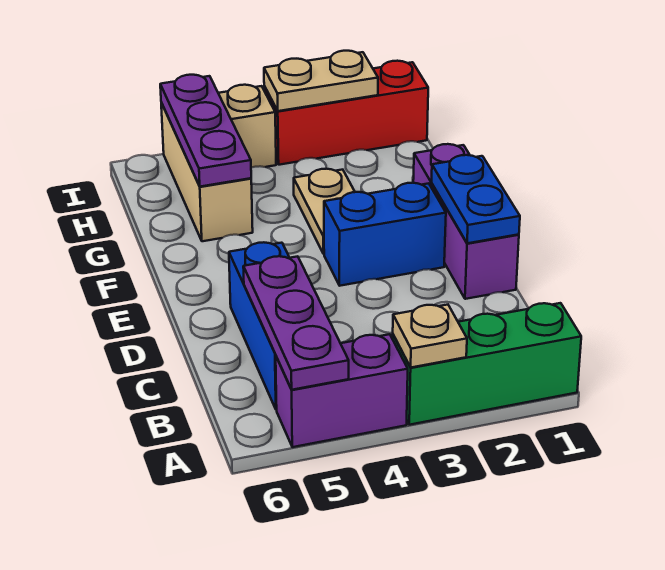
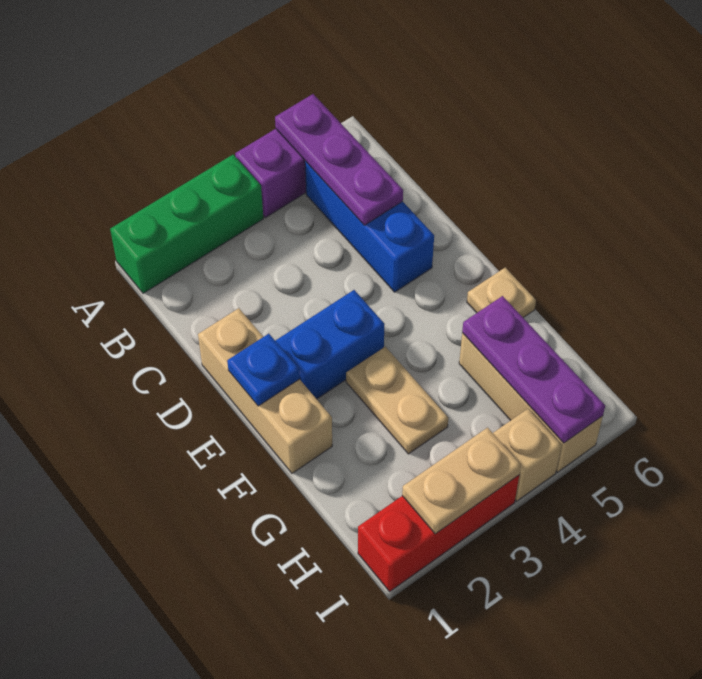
tan plate A3 level 2 -> tan plate F6 level 1
purple brick D1:F1 level 1 -> tan brick D1:F1 level 1
blue plate D1:E1 level 2 -> blue plate E1 level 2

